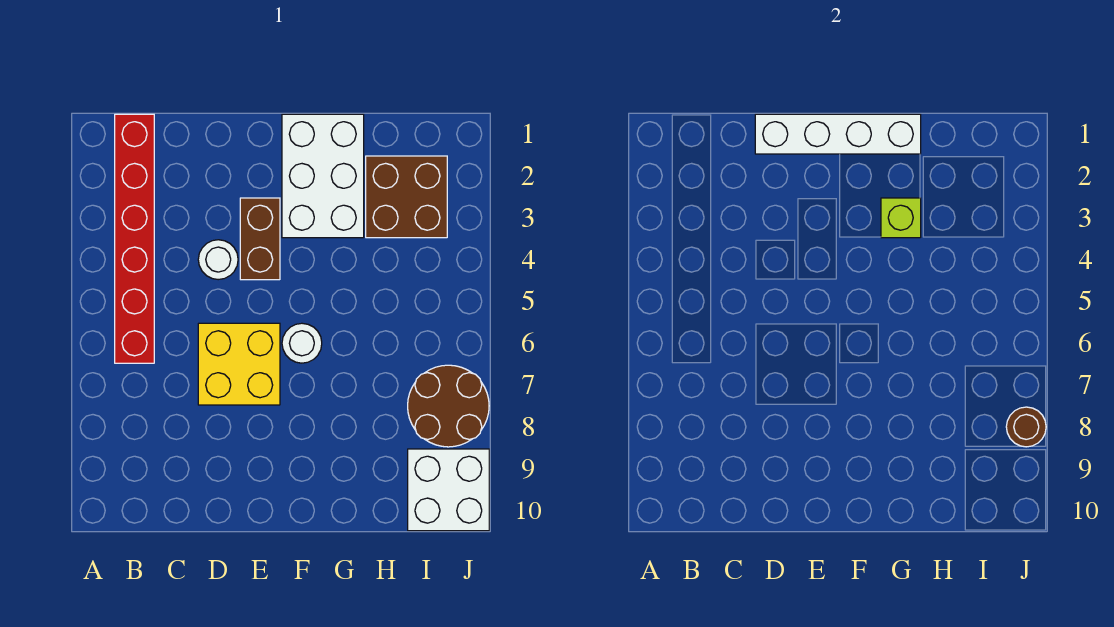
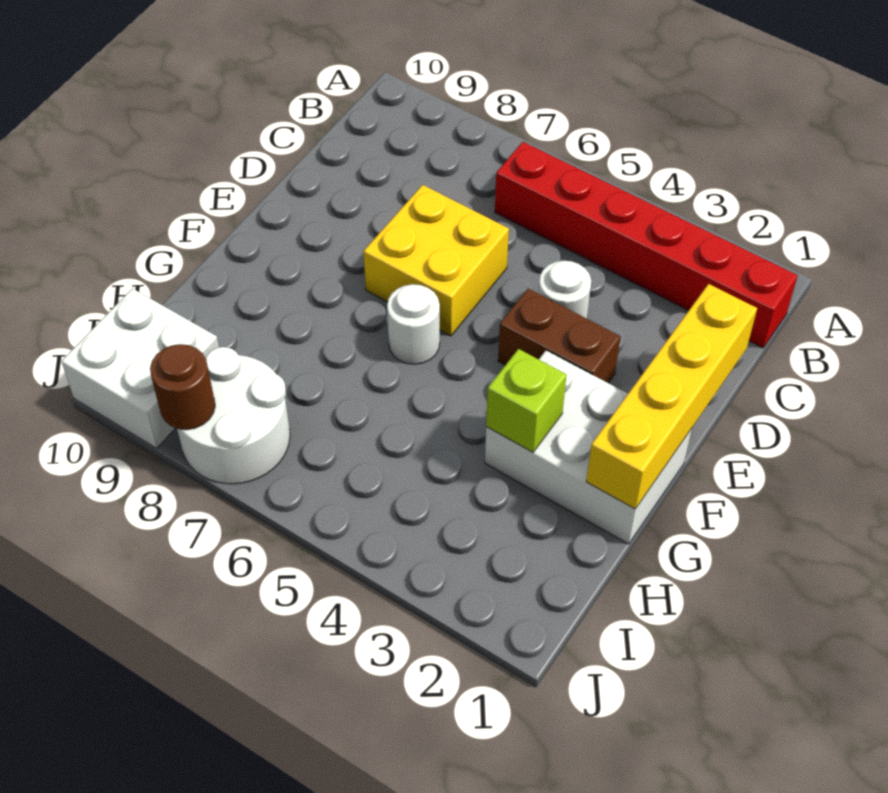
white brick D1:G1 level 2 -> yellow brick D1:G1 level 2
brown brick H2:I3 level 1 -> none
brown round brick I7:J8 level 1 -> white round brick I7:J8 level 1

